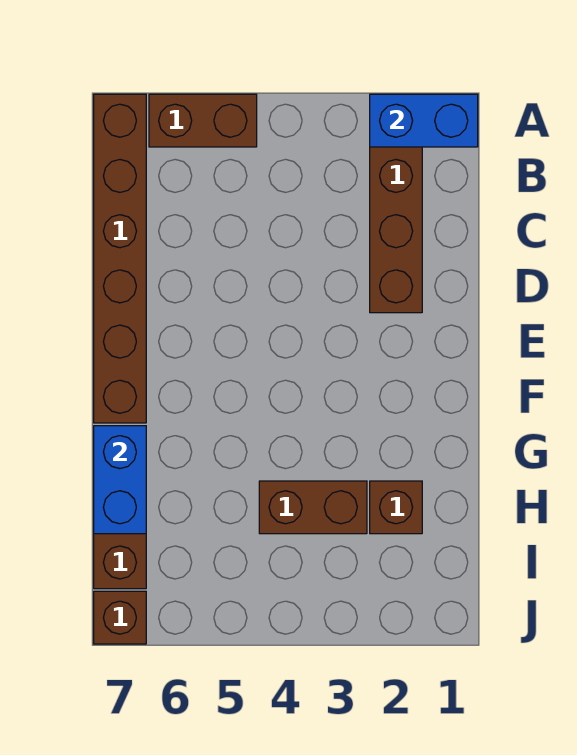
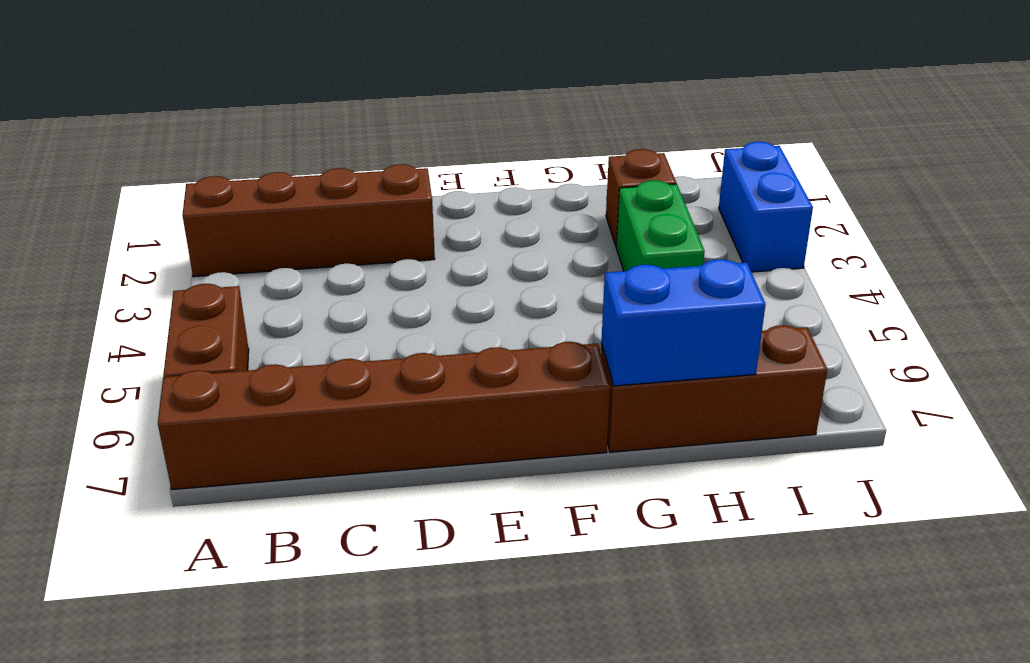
blue brick A1:A2 level 2 -> blue brick J2:J3 level 1
brown brick H3:H4 level 1 -> green brick H3:H4 level 1
brown brick J7 level 1 -> none

